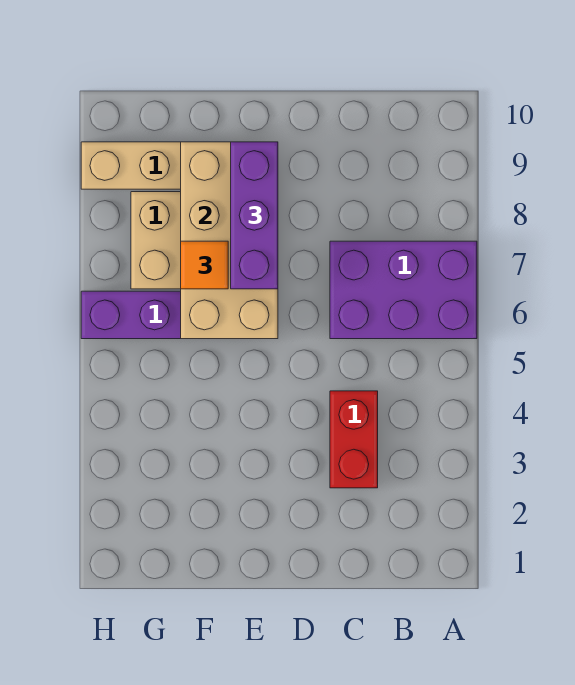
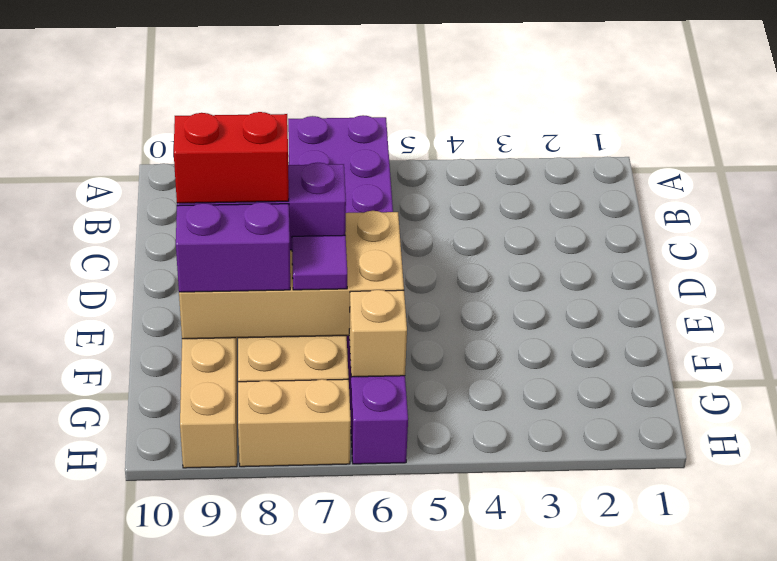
red brick C3:C4 level 1 -> red brick E8:E9 level 4
orange tile F7 level 3 -> purple tile F7 level 3
none -> purple brick F8:F9 level 3
none -> tan brick G6 level 2
none -> tan brick H7:H8 level 1

